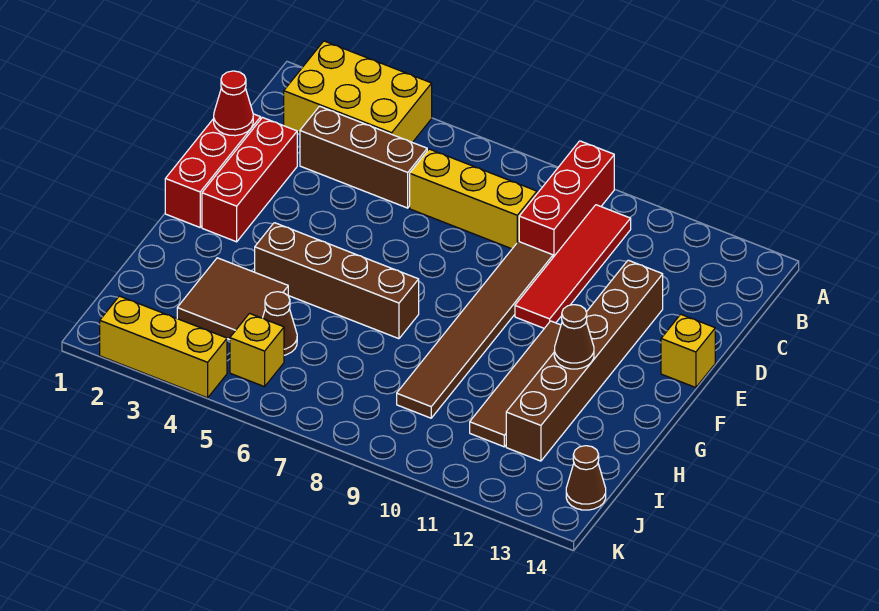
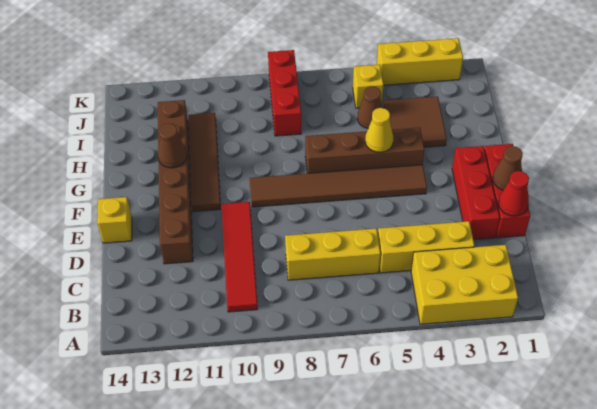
red brick A9:C9 level 1 -> red brick I8:K8 level 1
brown brick C3:C5 level 1 -> yellow brick C3:C5 level 1
brown tile D9:I9 level 1 -> brown tile F4:F9 level 1
none -> yellow cone G5 level 2
brown cone J14 level 1 -> brown cone E1 level 2

